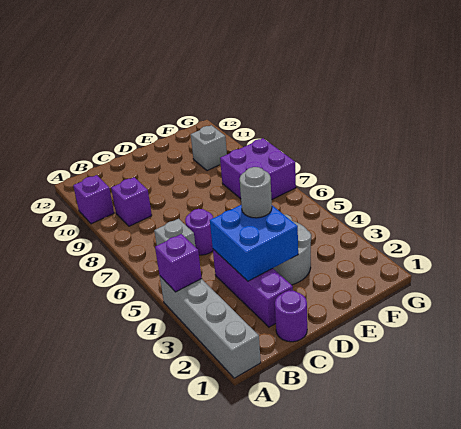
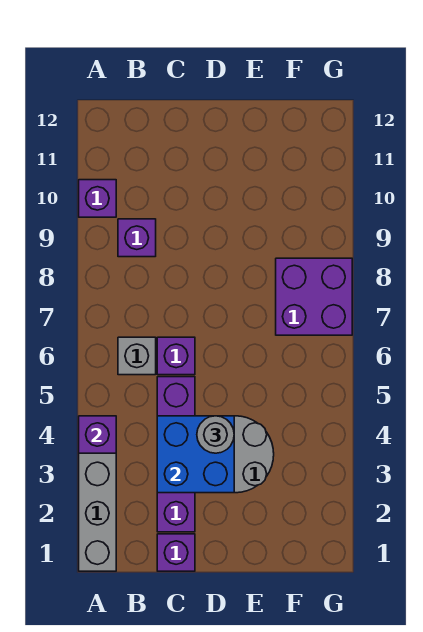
purple round brick C1 level 1 -> purple brick C1 level 1
purple brick C2:C4 level 1 -> purple brick C2:C5 level 1
purple round brick C6 level 1 -> purple brick C6 level 1
grey brick F10 level 1 -> none

